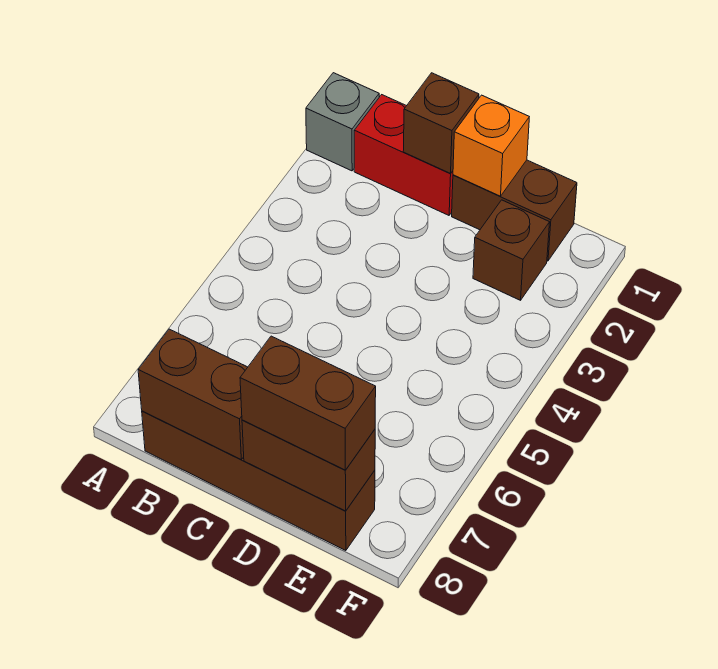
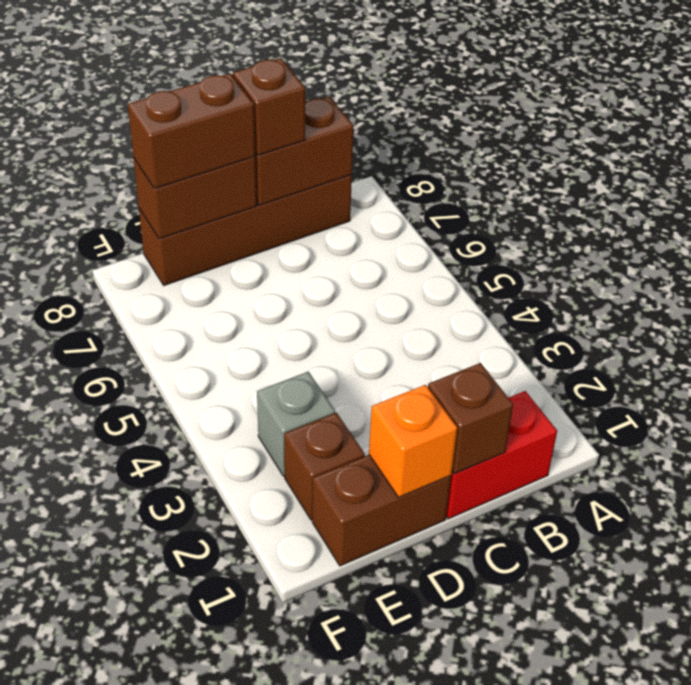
grey brick A1 level 1 -> grey brick E3 level 1
none -> brown brick C8 level 3

